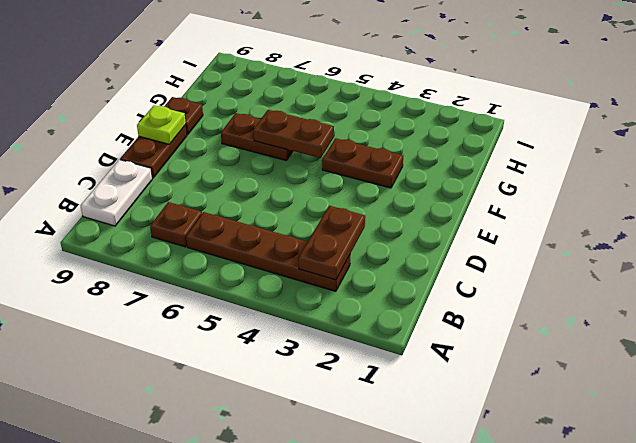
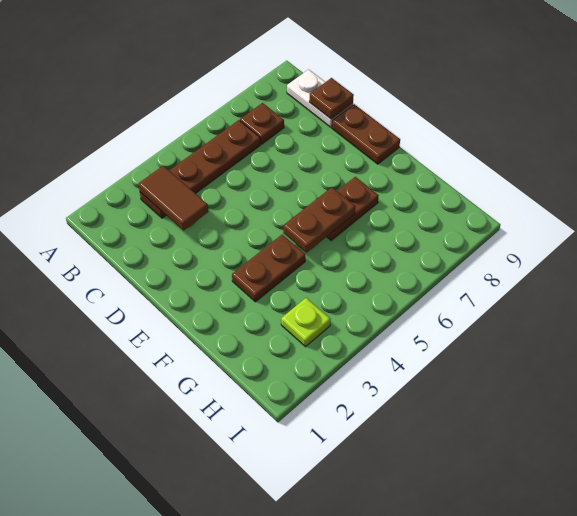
brown plate B3:C3 level 2 -> brown tile B3:C3 level 2
lime plate E9 level 2 -> lime plate H3 level 1
brown plate F9 level 1 -> brown plate C9 level 2

